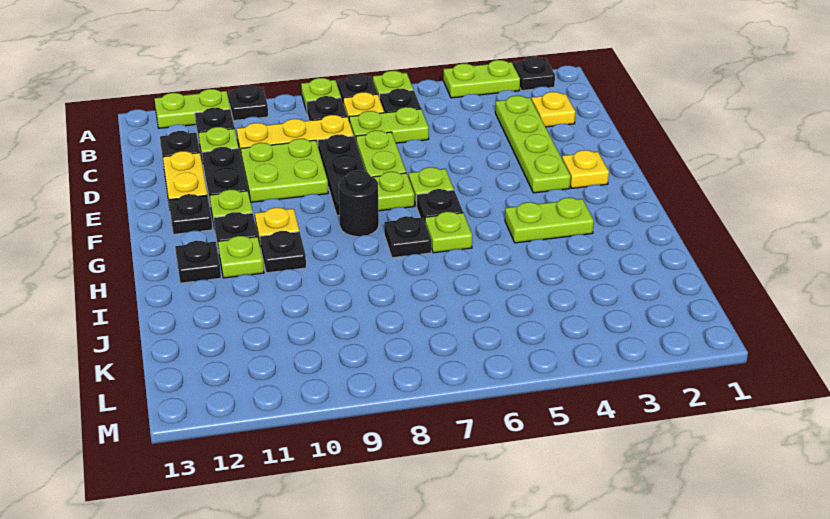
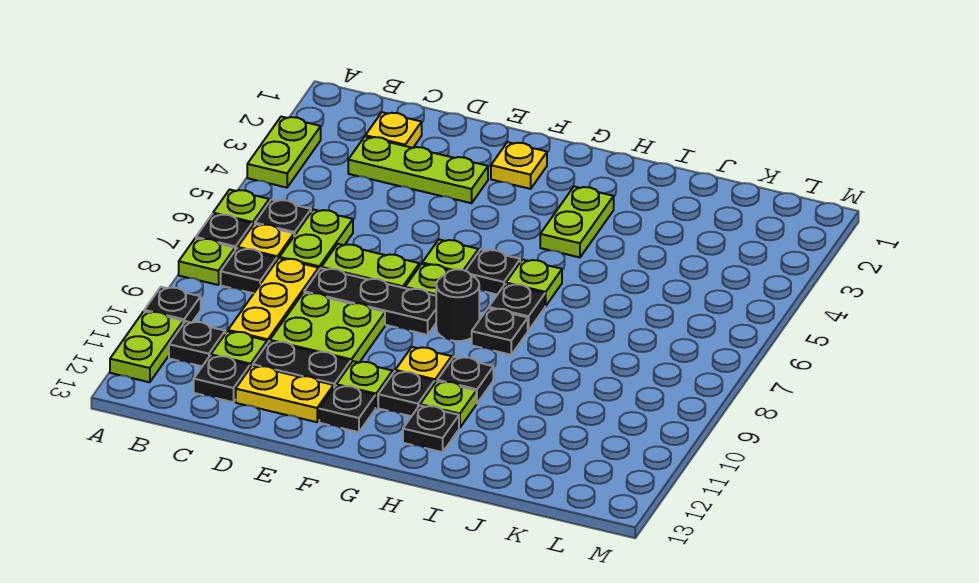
black plate A2 level 1 -> black plate H8 level 1
lime plate C3:F3 level 1 -> lime plate C3:E3 level 1

